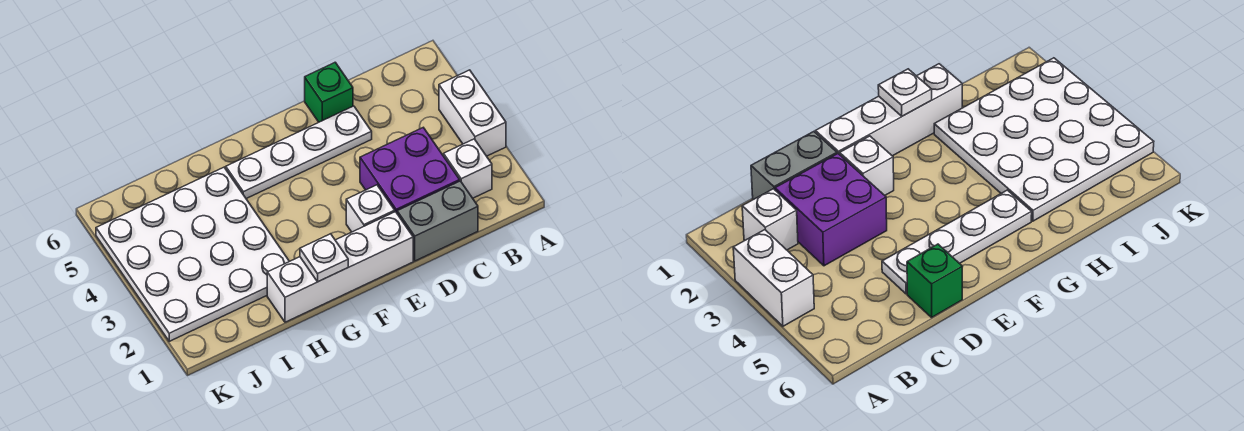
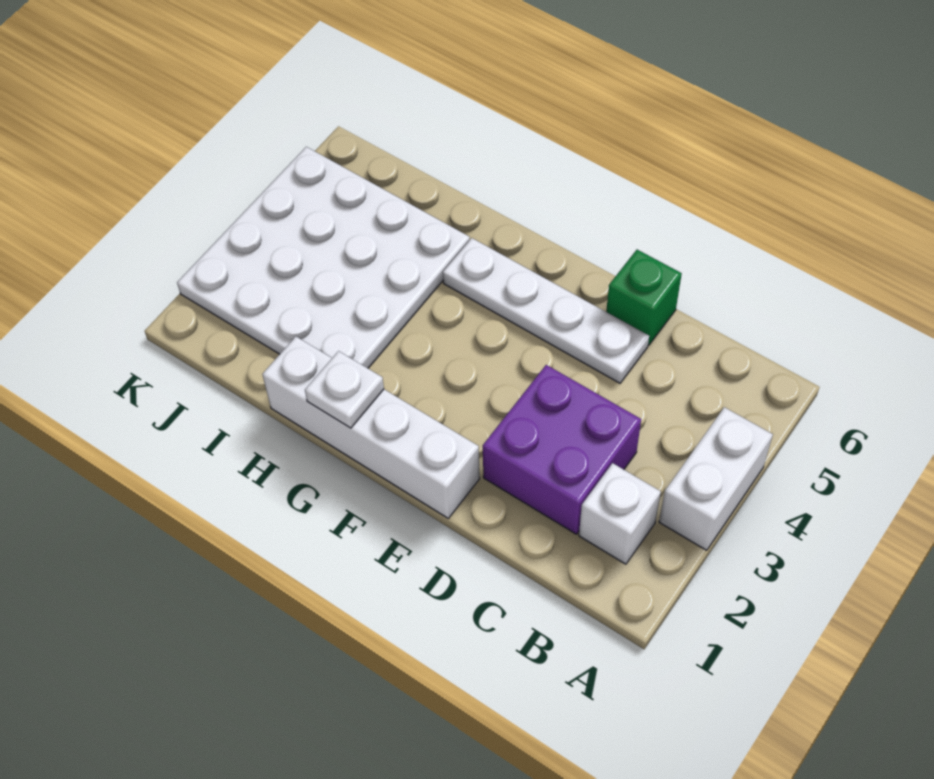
grey brick C1:D1 level 1 -> none
white brick E2 level 1 -> none

